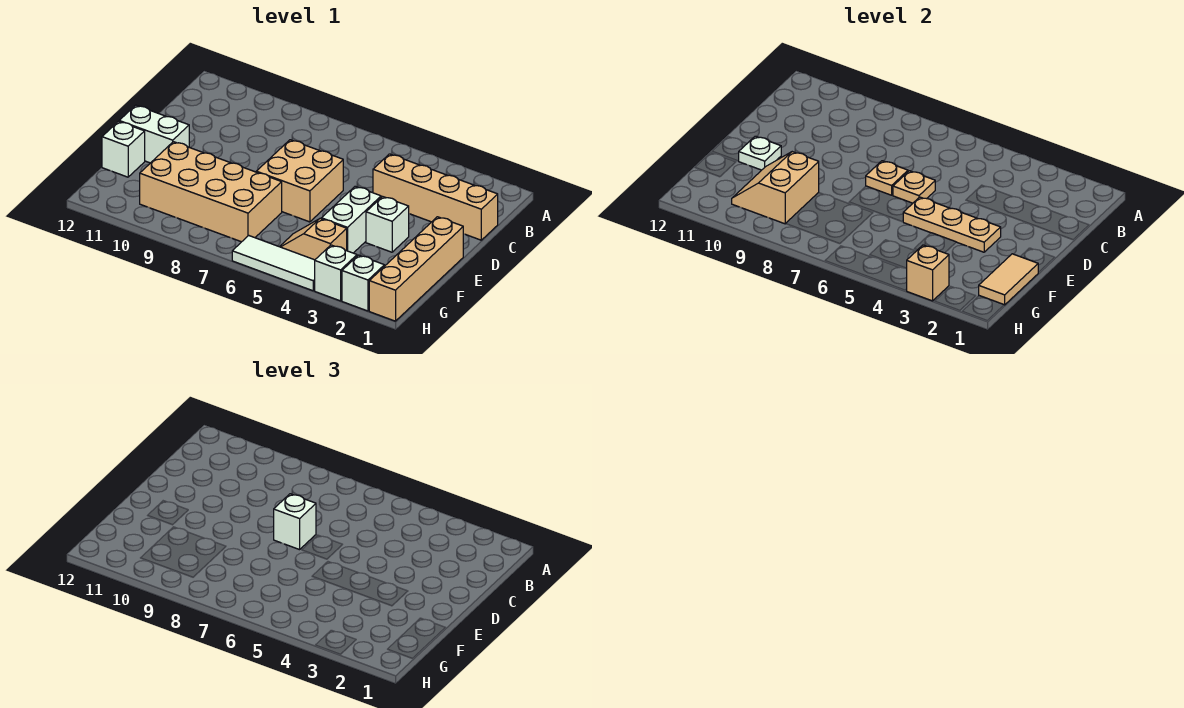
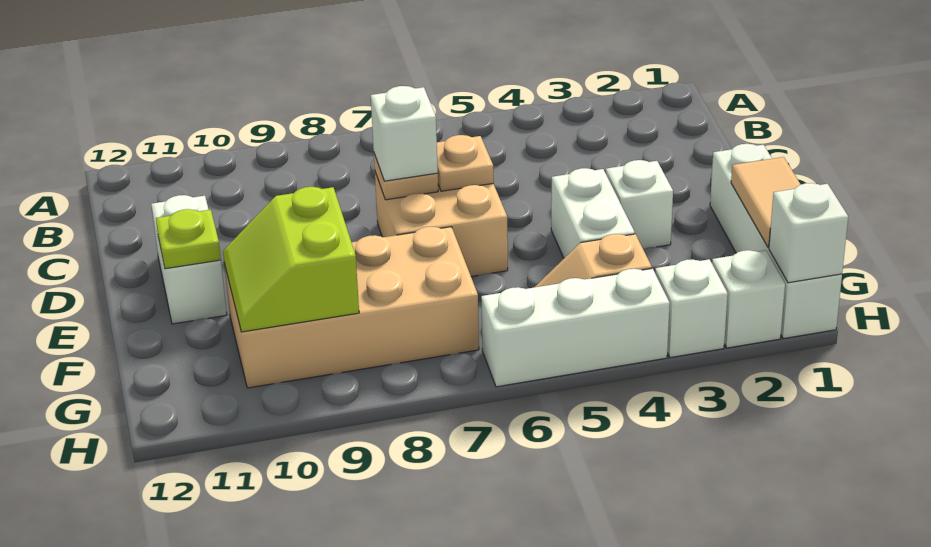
tan brick C1:C4 level 1 -> none
tan brick E1:H1 level 1 -> white brick E1:H1 level 1
tan plate E3:E5 level 2 -> none
white brick E11:E12 level 1 -> white brick D11:E11 level 1
white plate E11 level 2 -> lime plate E11 level 2
tan slope F9:G10 level 2 top 9 -> lime slope F9:G10 level 2 top 9
white brick F12 level 1 -> white brick H1 level 2
tan brick H3 level 2 -> none
white tile H4:H6 level 1 -> white brick H4:H6 level 1

